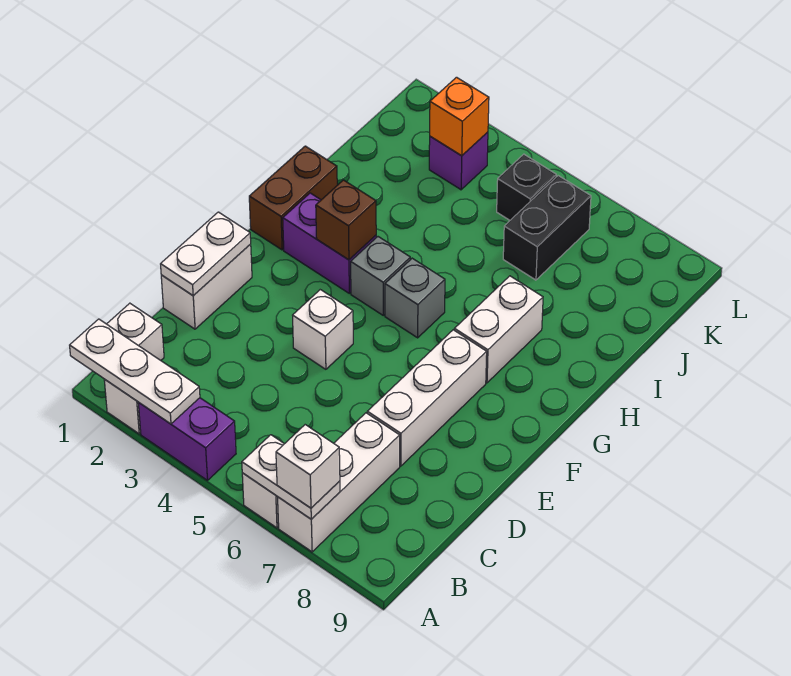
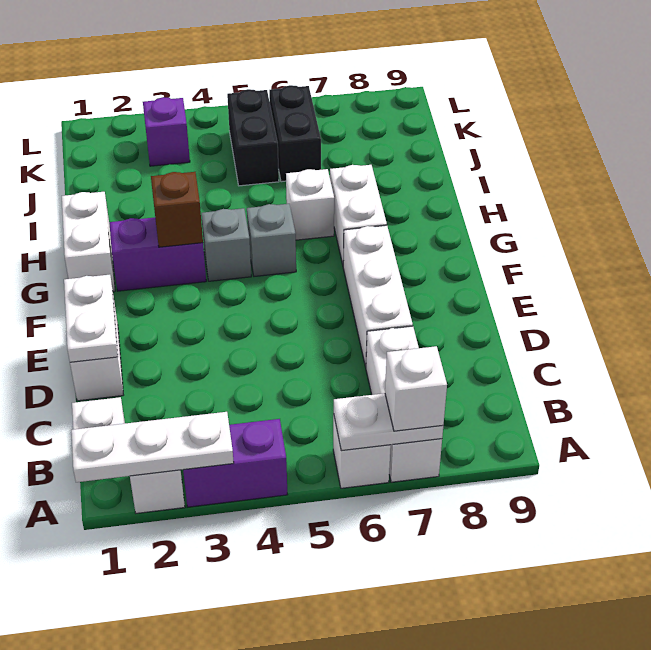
white brick E4 level 1 -> white brick H6 level 1
brown brick G1:H1 level 1 -> white brick G1:H1 level 1
orange brick K3 level 2 -> none
black brick K5 level 1 -> black brick J5:K5 level 1

